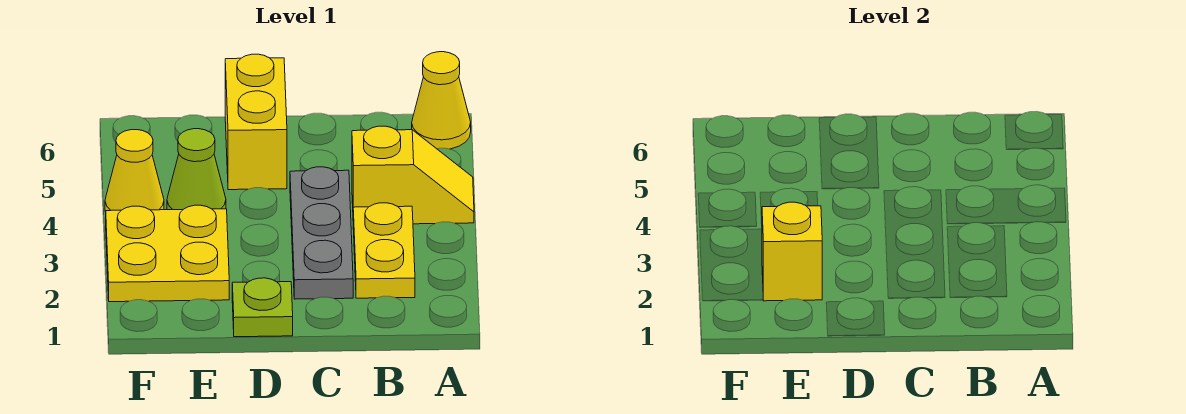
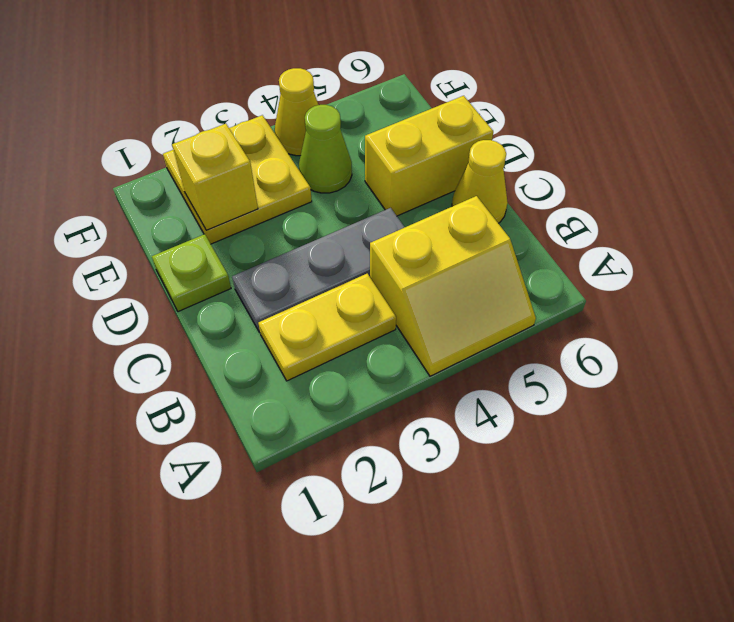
yellow slope A4:B4 level 1 top B -> yellow slope A4:B5 level 1 top B
yellow cone A6 level 1 -> yellow cone C6 level 1

